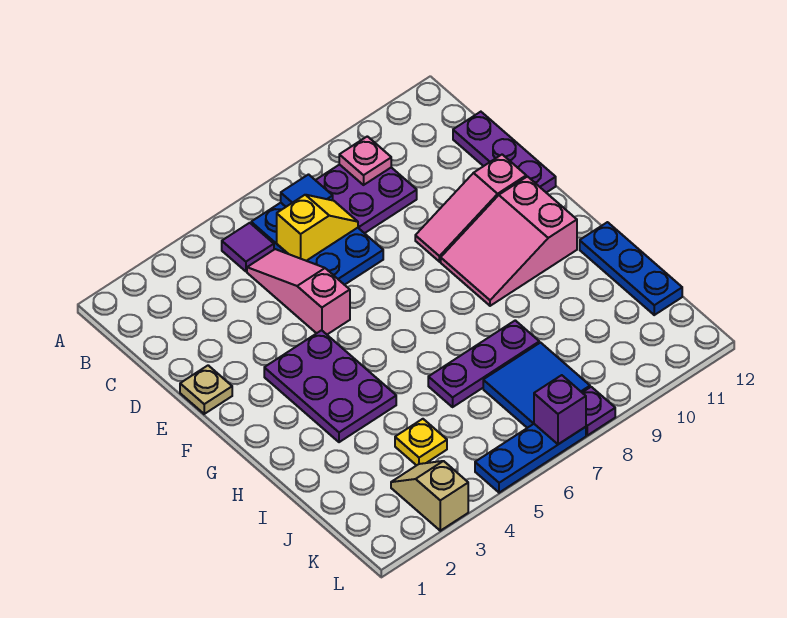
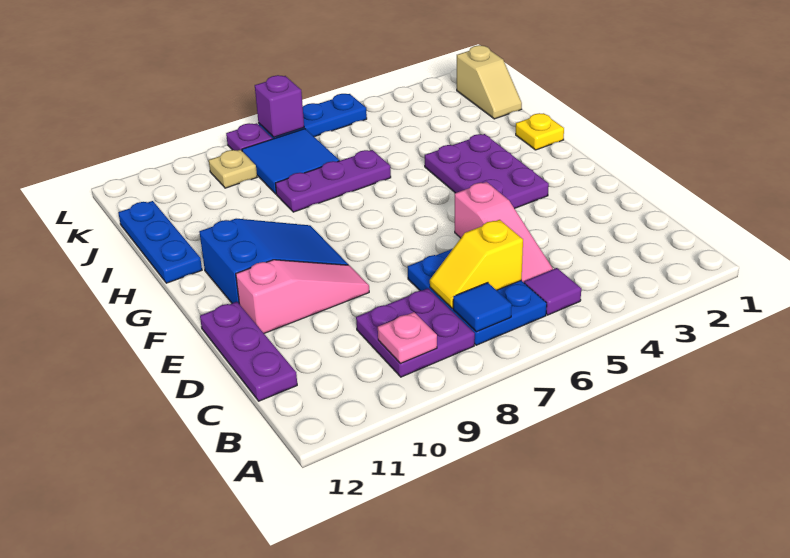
tan plate E1 level 1 -> tan plate K9 level 1
pink slope F9:G11 level 1 top 11 -> blue slope F9:G11 level 1 top 11
yellow plate J4 level 1 -> yellow plate H1 level 1
tan slope K3:L3 level 1 top L -> tan slope J1:K1 level 1 top K

